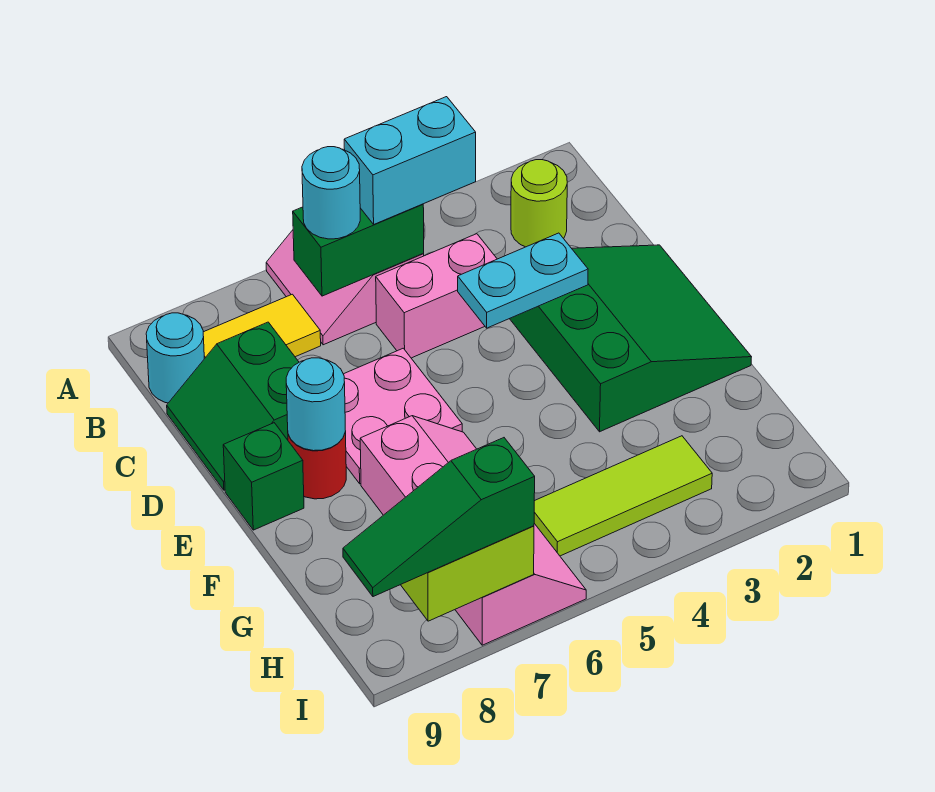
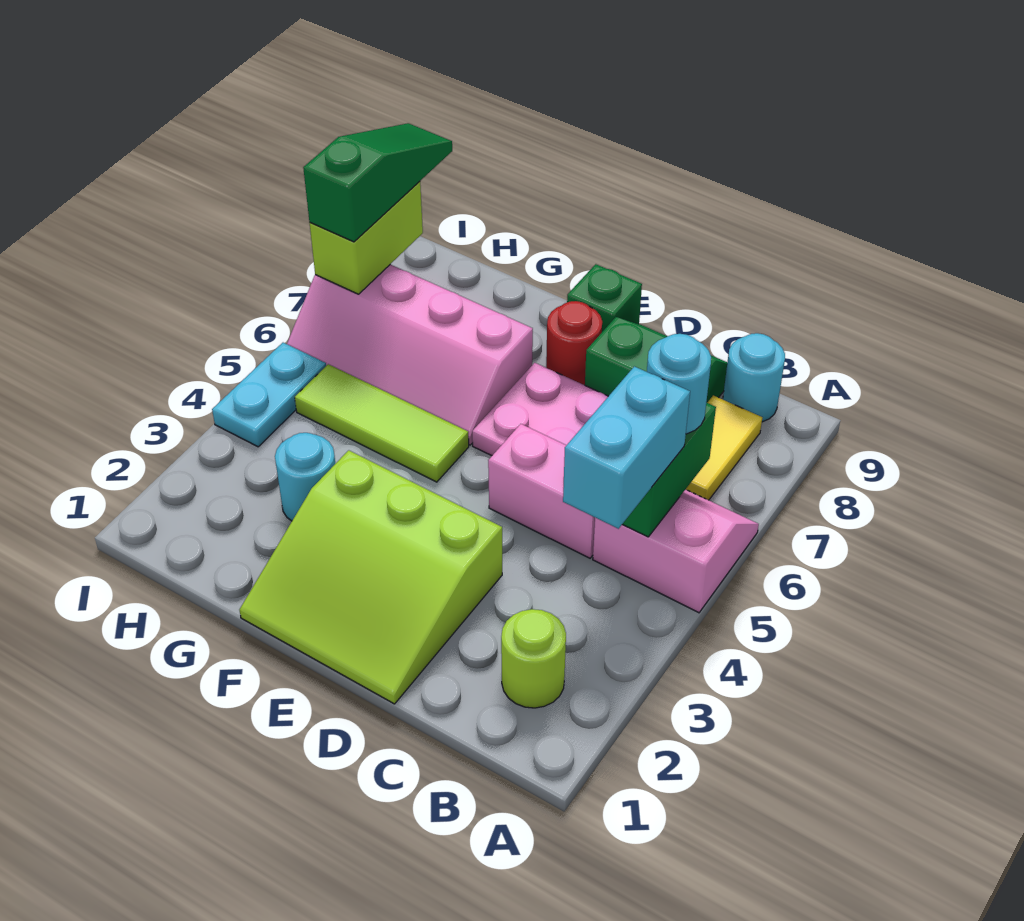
pink brick C4:C5 level 1 -> pink brick C5:D5 level 1
green slope D1:F3 level 1 top 3 -> lime slope D1:F3 level 1 top 3
cyan plate D3:D4 level 2 -> cyan plate I4:I5 level 1
cyan round brick E8 level 2 -> cyan round brick G3 level 1
lime tile H3:H5 level 1 -> lime tile F5:H5 level 1

